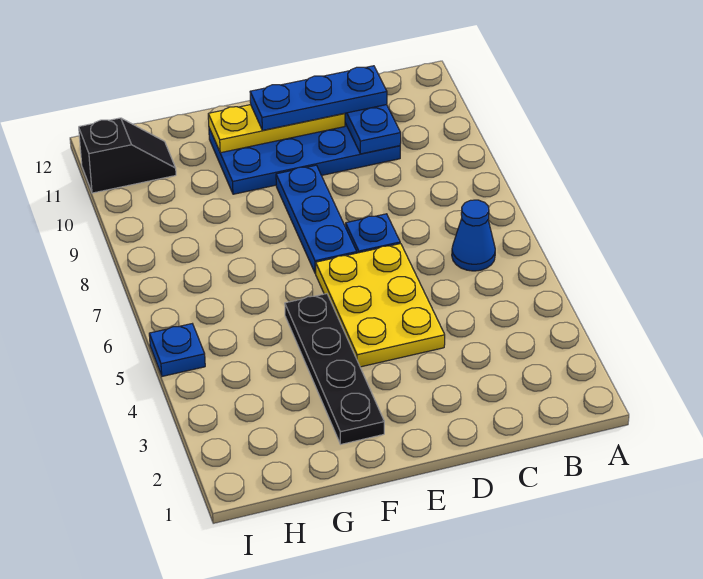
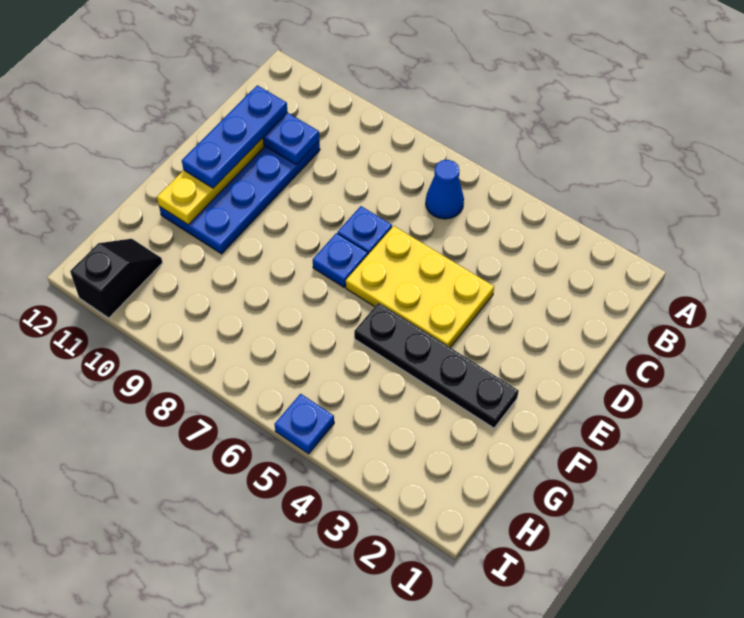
blue plate E7:E9 level 1 -> blue plate E7 level 1

